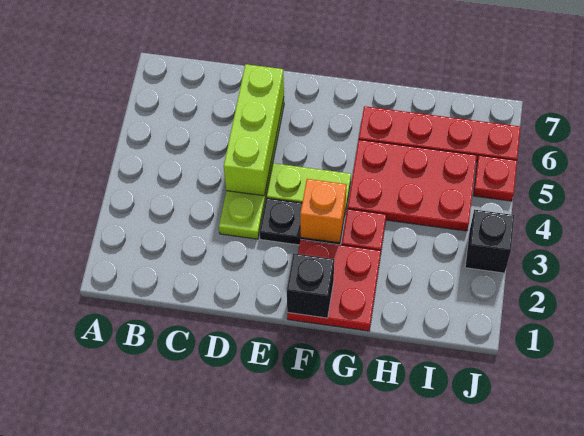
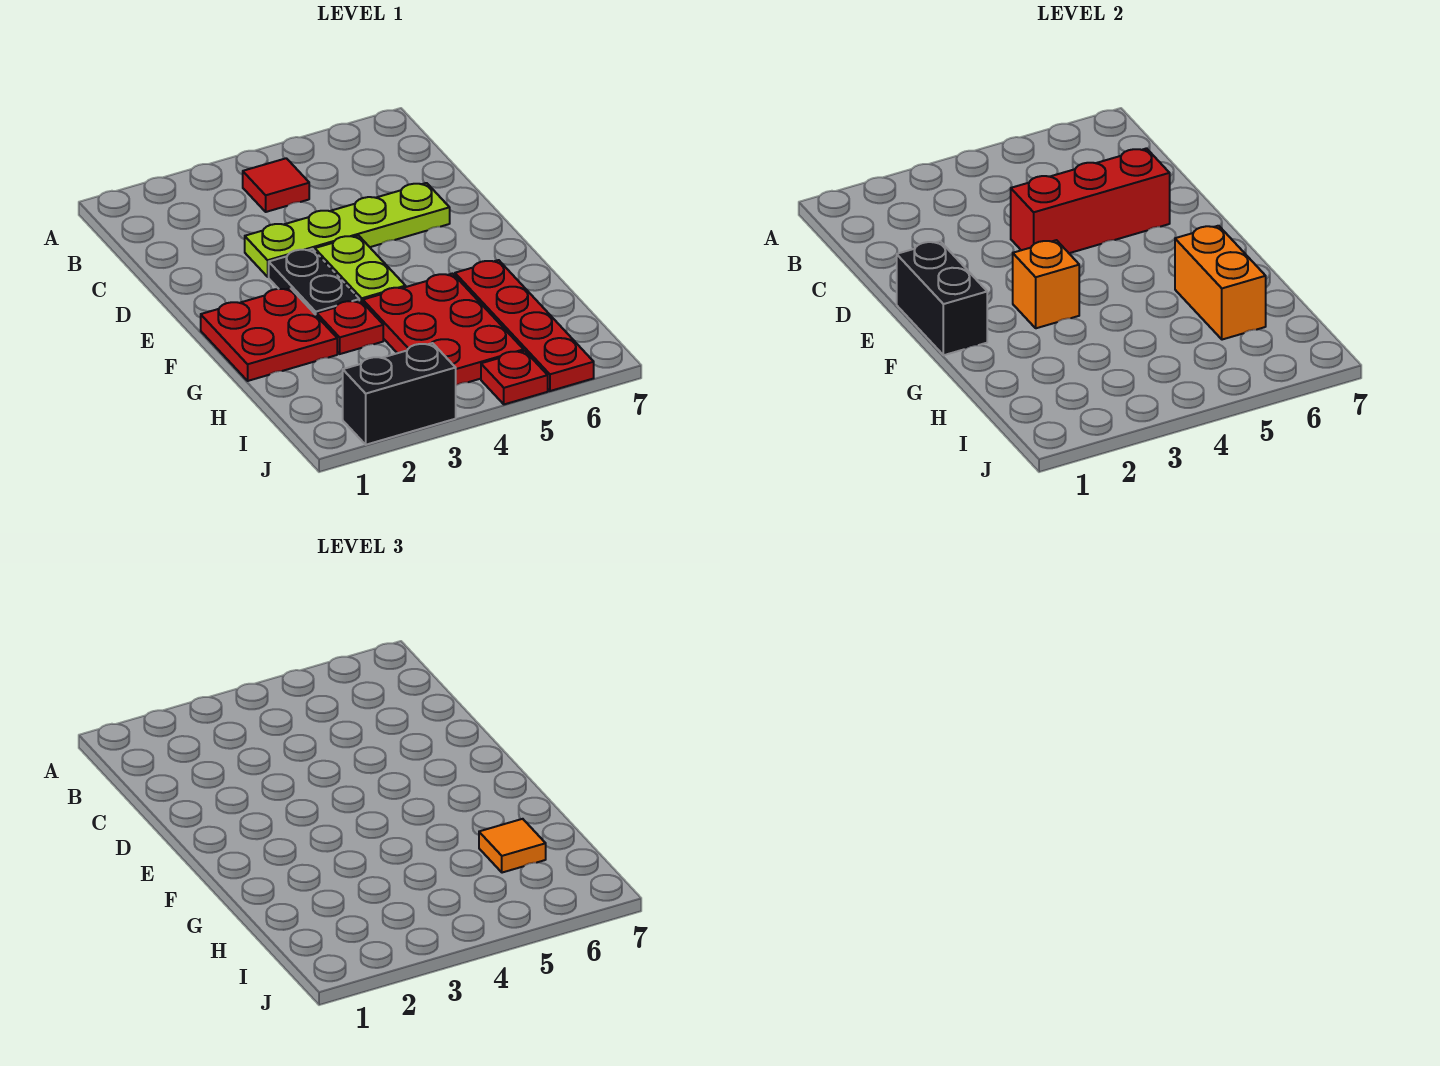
none -> red tile B4 level 1
lime brick D4:D6 level 2 -> red brick D4:D6 level 2
black brick F1 level 2 -> black brick E1:F1 level 2
none -> orange brick G6:H6 level 2
none -> orange tile H6 level 3
black brick J3 level 1 -> black brick J2:J3 level 1

